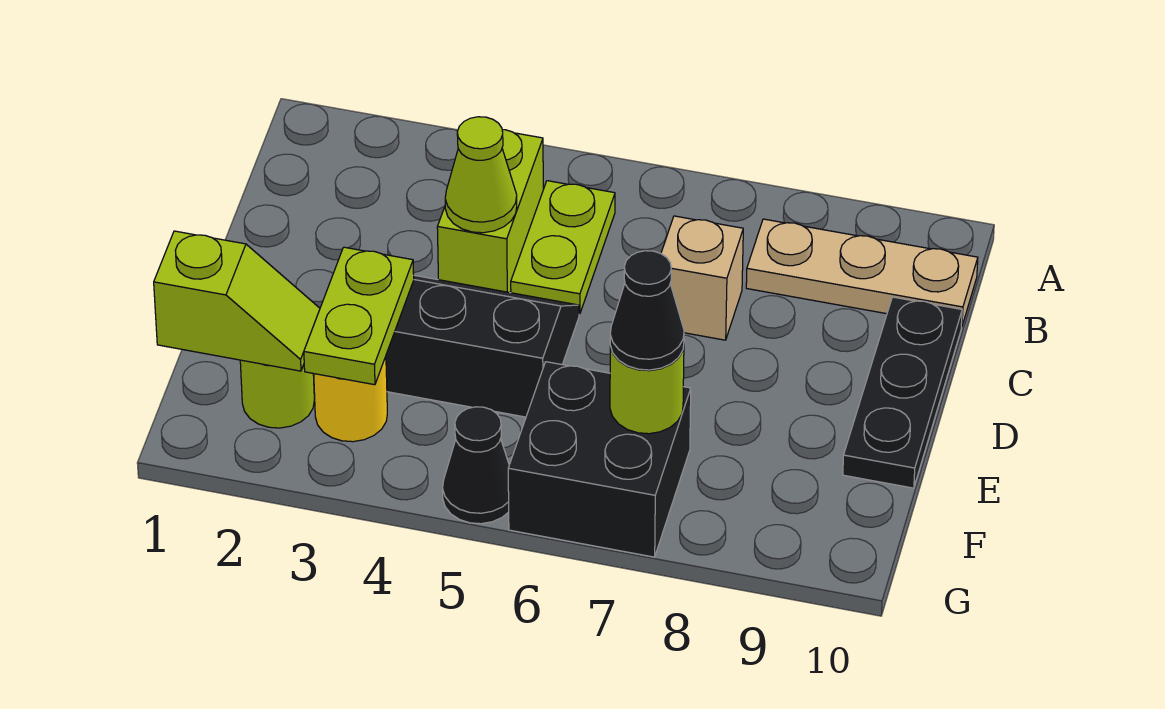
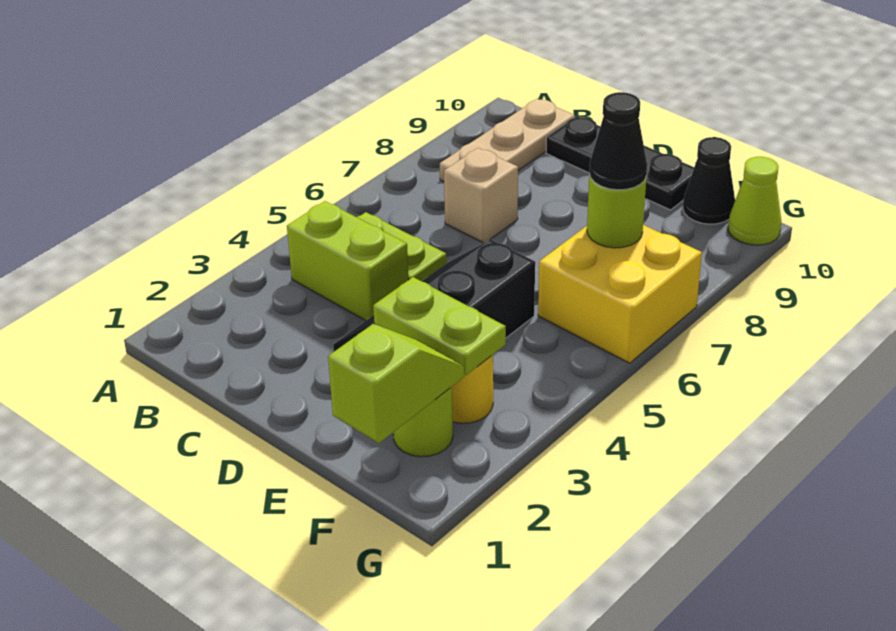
lime cone C4 level 2 -> lime cone G10 level 1
black brick F6:G7 level 1 -> yellow brick F6:G7 level 1
black cone G5 level 1 -> black cone F10 level 1

